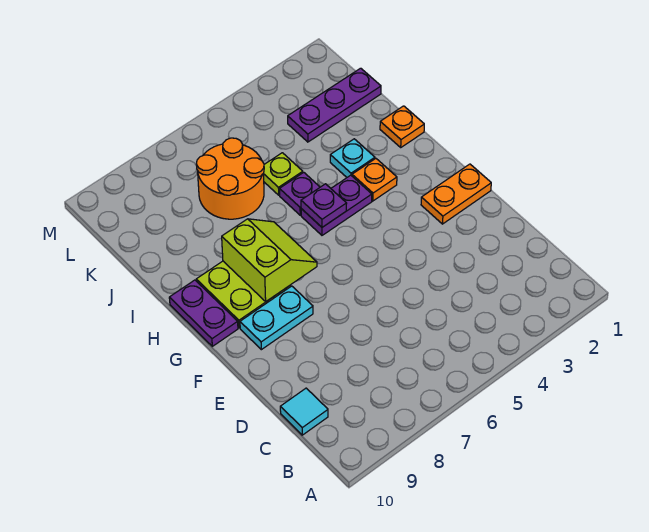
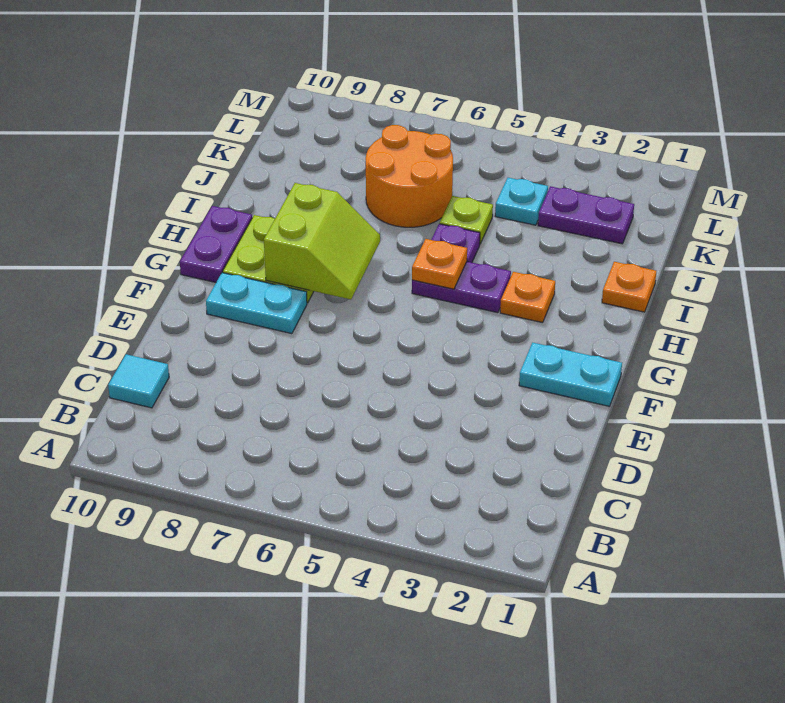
orange plate F1:F2 level 1 -> cyan plate F1:F2 level 1
purple plate H5 level 2 -> orange plate H5 level 2
cyan plate I3 level 1 -> cyan plate K4 level 1
purple plate K1:K3 level 1 -> purple plate K2:K3 level 1

